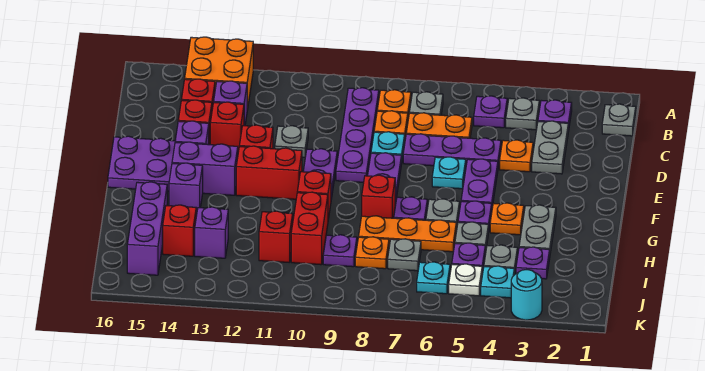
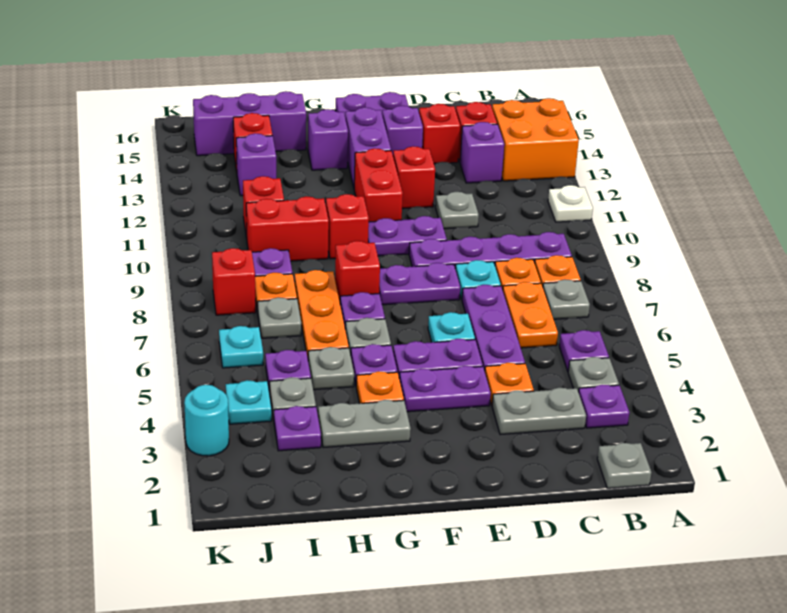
red brick D13 level 1 -> red brick J8 level 1
none -> purple plate E4:F4 level 1
white plate J5 level 1 -> white plate A11 level 1

